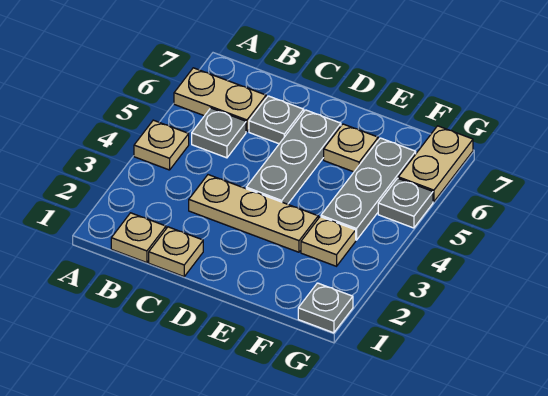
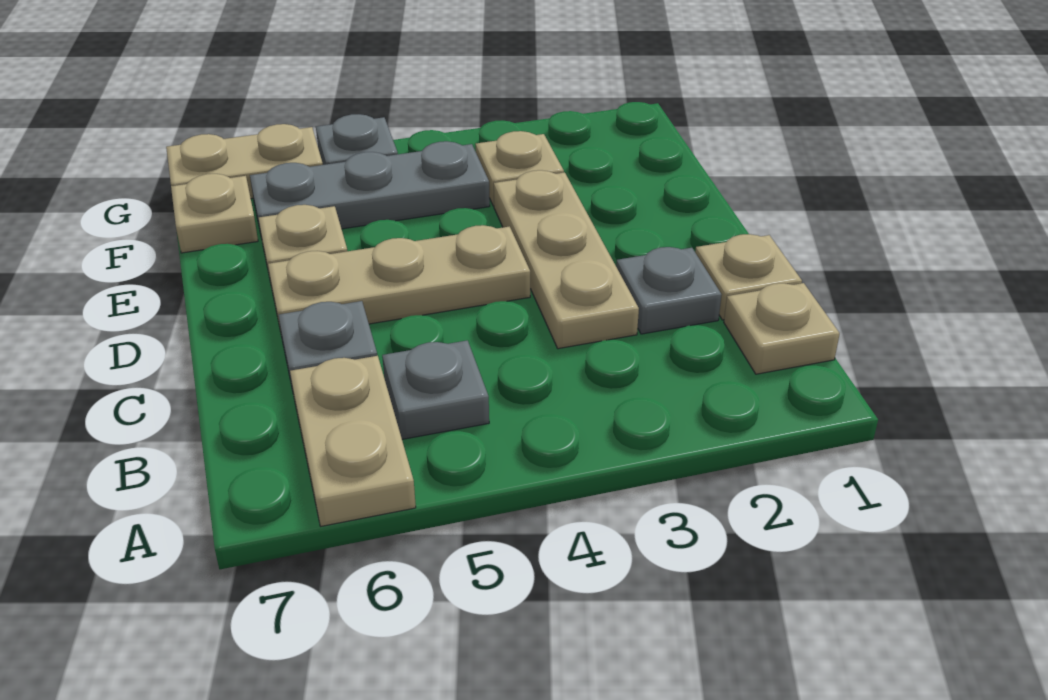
tan plate A4 level 1 -> tan plate F7 level 1
grey plate D4:D6 level 1 -> tan plate D4:D6 level 1
grey plate G1 level 1 -> grey plate C2 level 1

